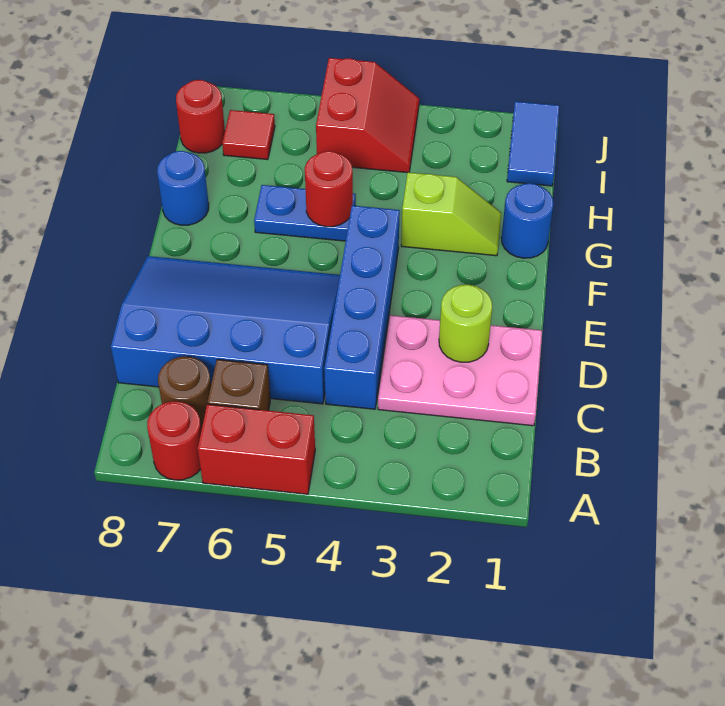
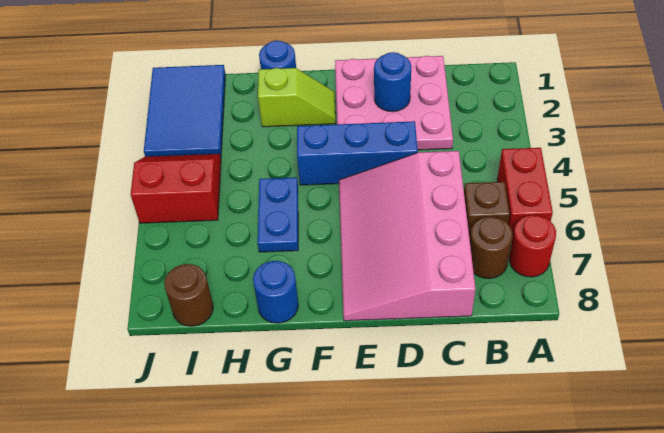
pink plate C1:D3 level 1 -> pink plate C1:E3 level 1
blue brick C4:F4 level 1 -> blue brick D4:F4 level 1
blue slope C5:E8 level 1 top C -> pink slope C5:E8 level 1 top C
lime round brick D2 level 2 -> blue round brick D2 level 2
lime slope G2:G3 level 1 top 3 -> lime slope F2:G2 level 1 top G
red round brick G5 level 2 -> none
blue tile I1:J1 level 1 -> blue tile I1:J3 level 1
red tile I7 level 1 -> none
red round brick I8 level 1 -> brown round brick I8 level 1

